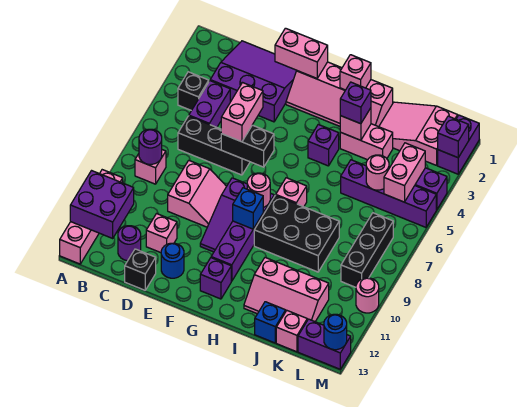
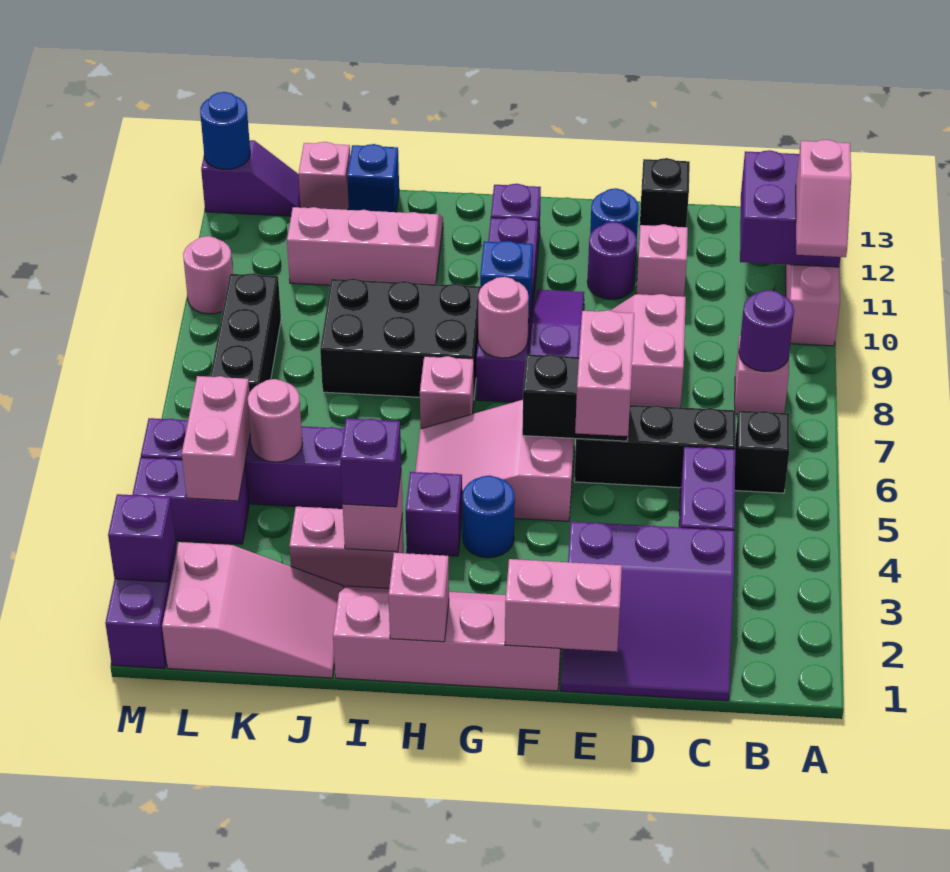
none -> pink slope A10:A11 level 3 top 11
black brick B4 level 1 -> black brick B6 level 1
purple round brick C12 level 1 -> purple round brick E11 level 1
none -> pink slope F5:H6 level 1 top F
none -> blue round brick G4 level 1
purple brick L13:M13 level 1 -> purple slope L13:M13 level 1 top M

